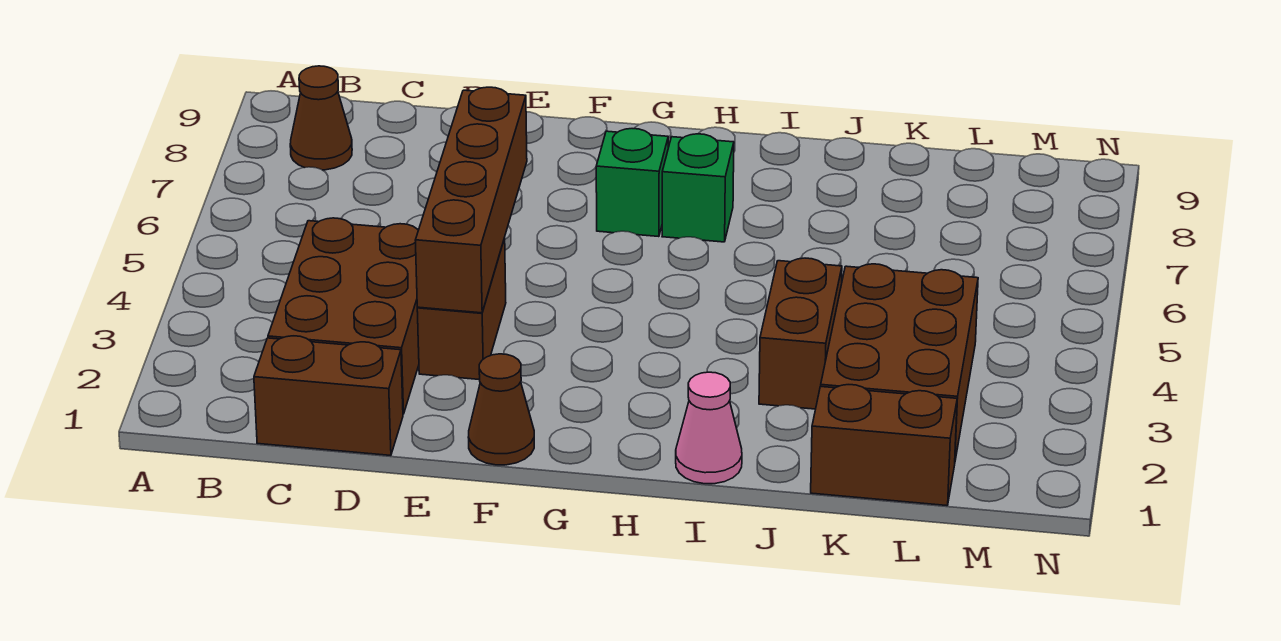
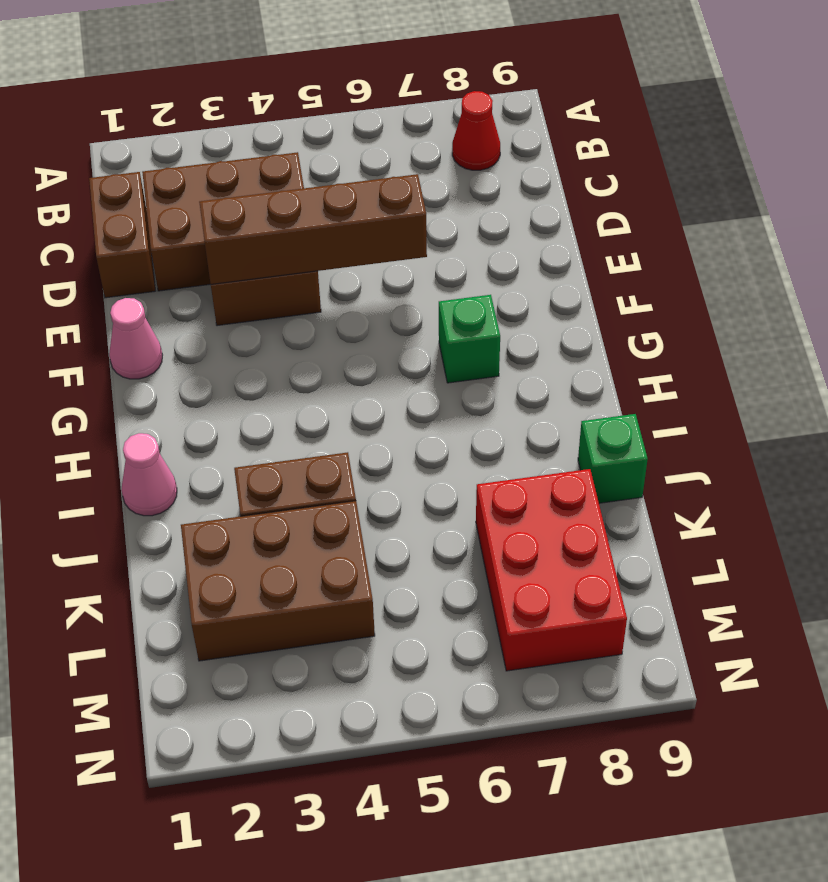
brown cone B8 level 1 -> red cone B8 level 1
brown cone F1 level 1 -> pink cone F1 level 1
green brick H7 level 1 -> green brick J9 level 1
brown brick K1:L1 level 1 -> none
none -> red brick K7:M8 level 1

